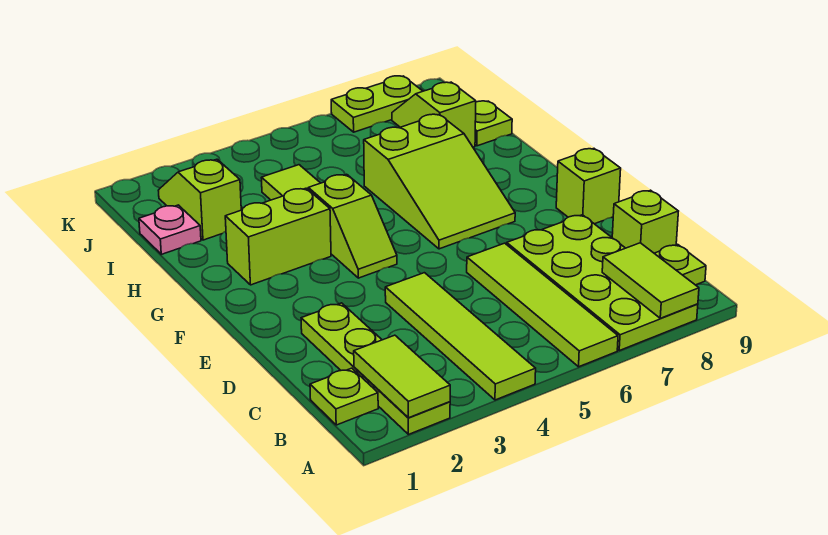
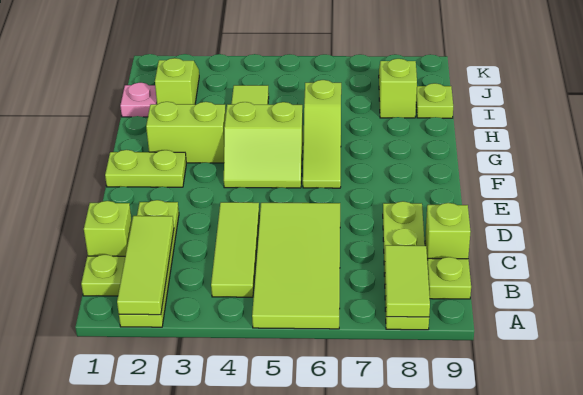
lime tile A2:B2 level 2 -> lime tile A2:C2 level 2
lime tile A4:D4 level 1 -> lime tile B4:D4 level 1
lime tile A6:D6 level 1 -> lime tile A5:D6 level 1
lime plate A7:D8 level 1 -> lime plate A8:D8 level 1
lime brick E9 level 1 -> lime brick C1 level 1
lime slope F4:G4 level 1 top G -> lime slope F4:G5 level 1 top G
lime slope F6:H7 level 1 top H -> lime slope F6:H6 level 1 top H
lime plate K7:K8 level 1 -> lime plate F1:F2 level 1

